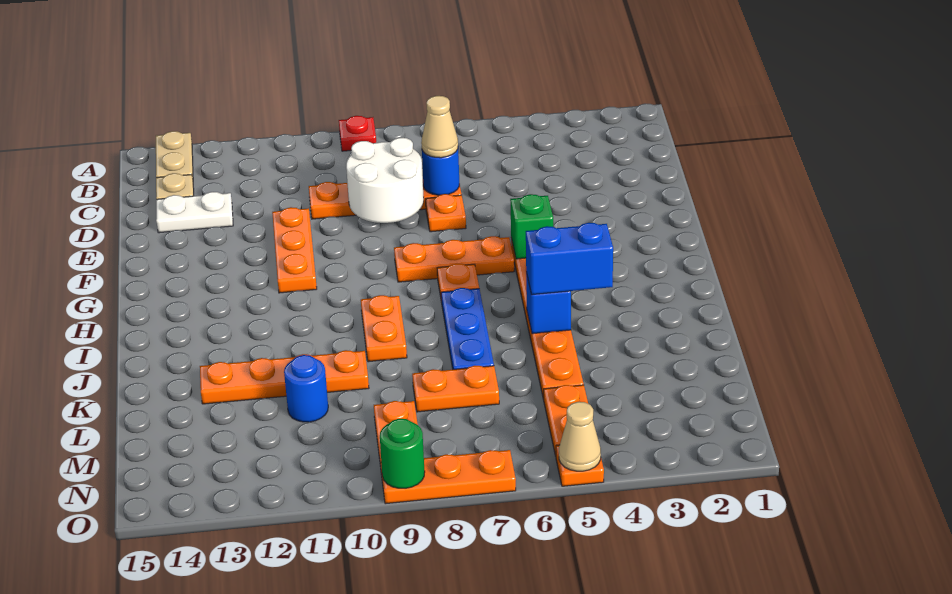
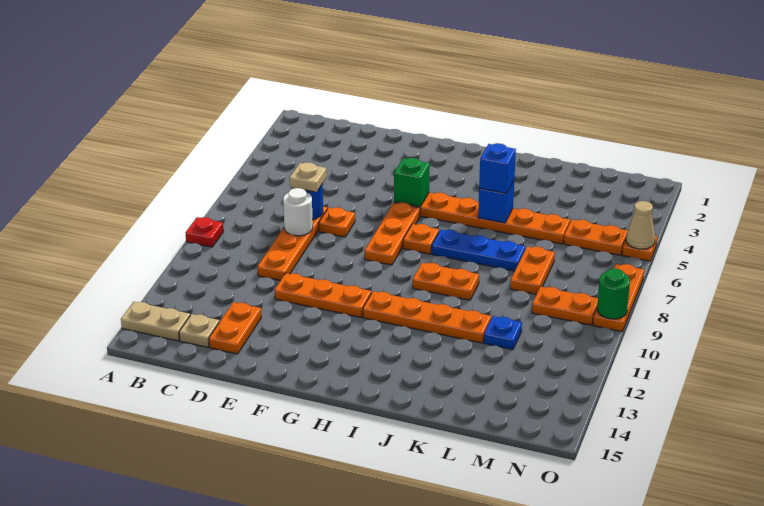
tan cone D7 level 3 -> tan plate D7 level 3
white round brick D8:E9 level 2 -> white round brick D8 level 2
white plate D13:D14 level 1 -> orange plate D13:D14 level 1
blue brick J4:J5 level 3 -> blue brick J5 level 3
orange plate K10:K13 level 1 -> orange plate H11:K11 level 1
blue round brick L11 level 1 -> blue plate L11 level 1

